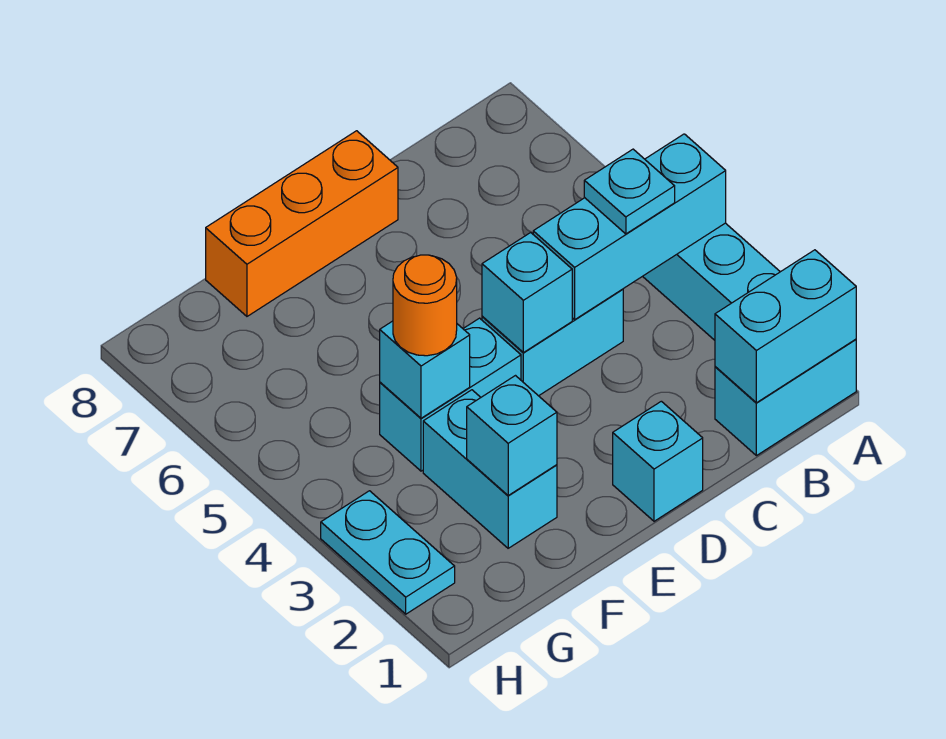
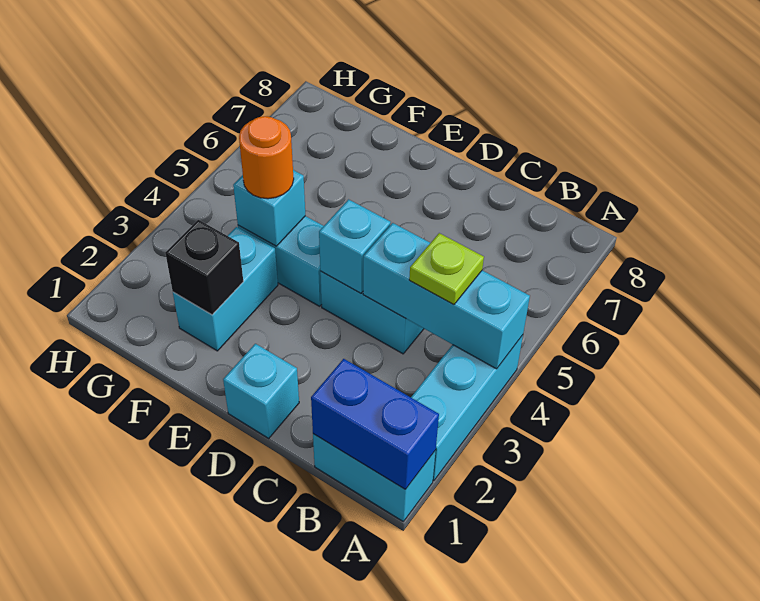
cyan brick A1:B1 level 2 -> blue brick A1:B1 level 2
cyan plate B4 level 3 -> lime plate B4 level 3
orange brick D8:F8 level 1 -> none
cyan brick F2 level 2 -> black brick F2 level 2
cyan plate H2:H3 level 1 -> none

